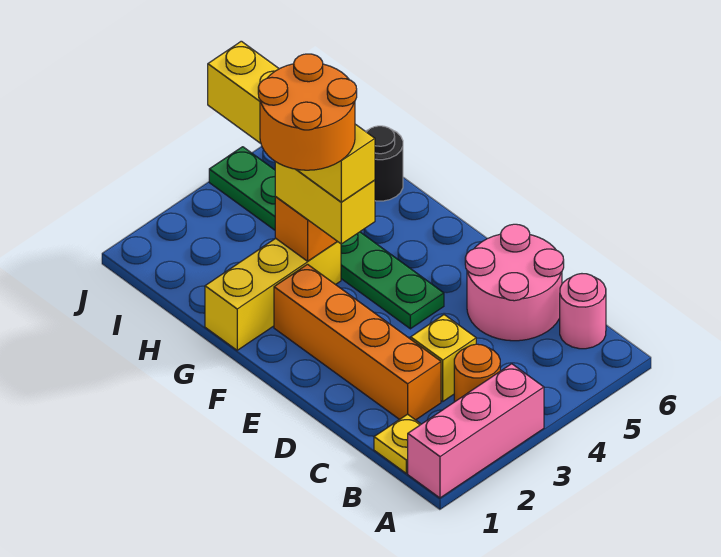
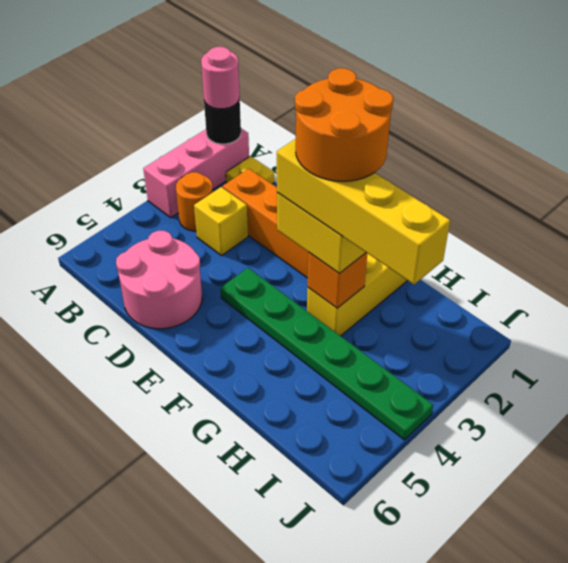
pink round brick B6 level 1 -> pink round brick A1 level 3
black round brick H6 level 1 -> black round brick A1 level 2

